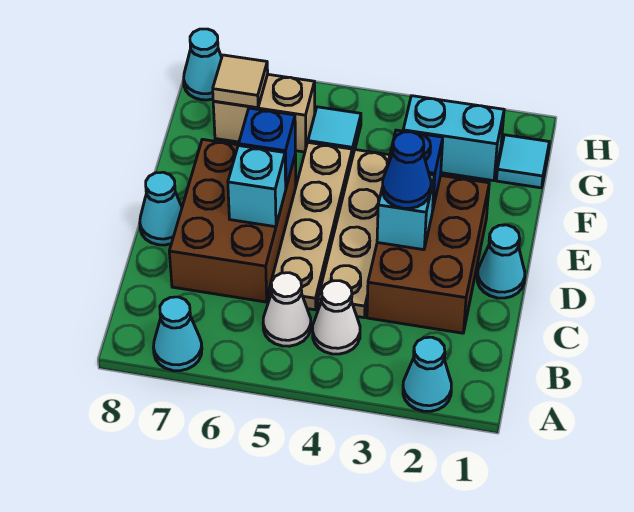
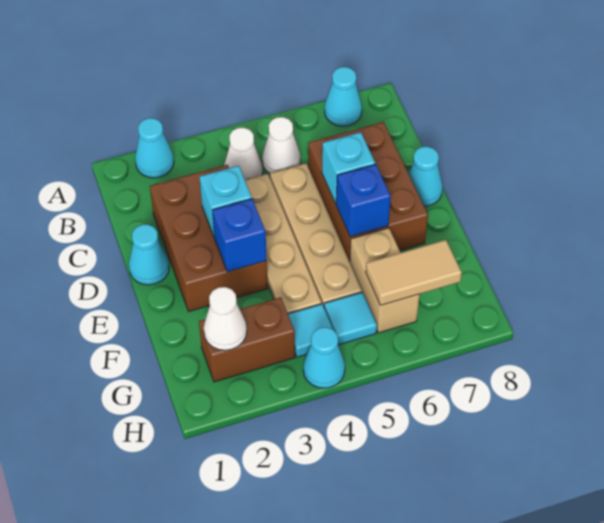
blue cone D3 level 3 -> none
cyan tile G1 level 1 -> cyan tile G4 level 1
cyan brick G2:G3 level 1 -> brown brick G2:G3 level 1
none -> white cone G2 level 2
tan brick G6:G7 level 1 -> tan brick F6:G6 level 1
tan tile G7 level 2 -> tan tile G6:G7 level 2
cyan cone H8 level 1 -> cyan cone H4 level 1

